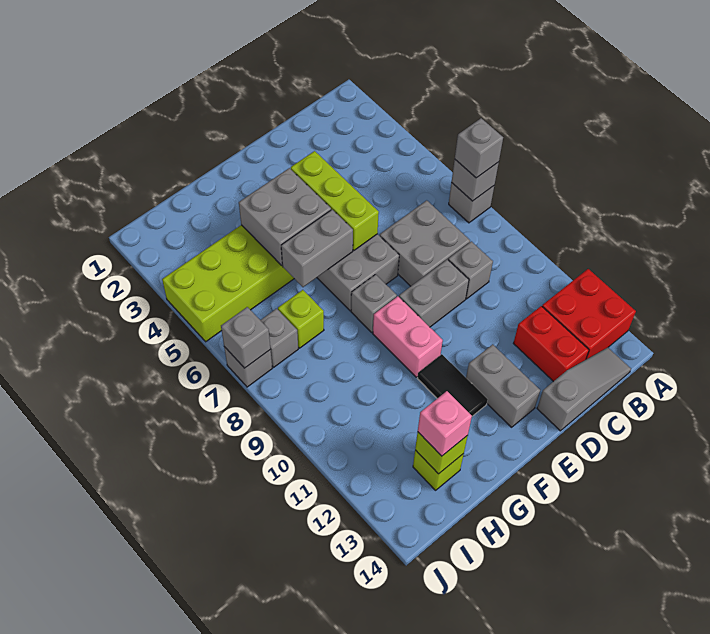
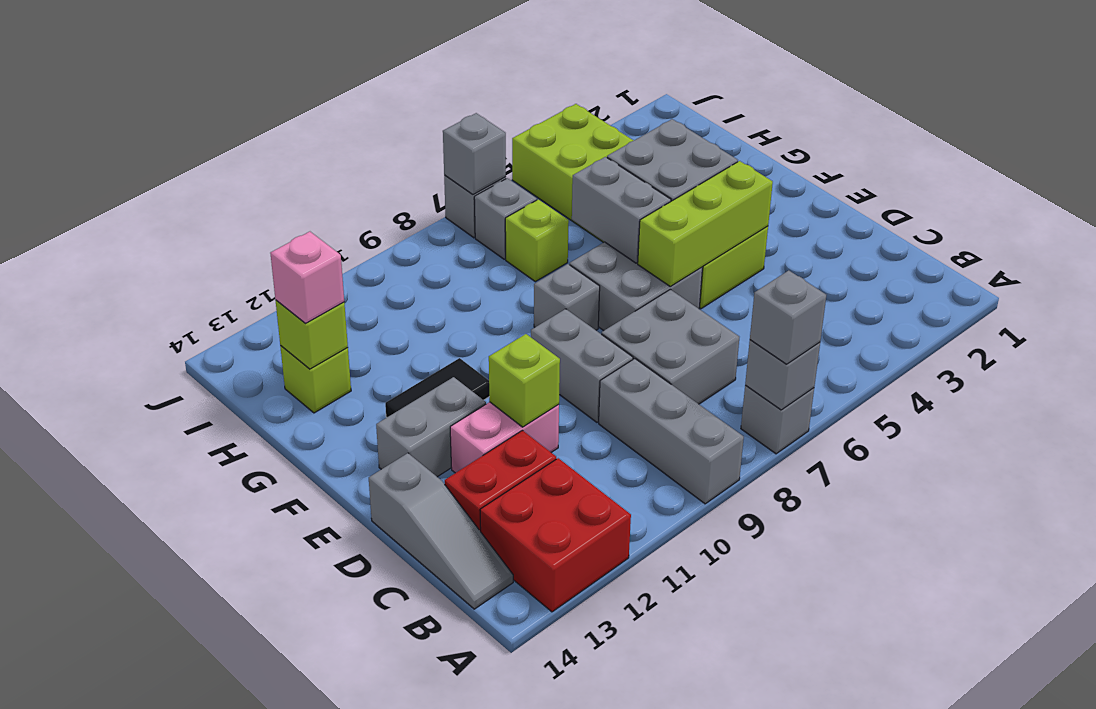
grey brick C9 level 1 -> grey brick A9:C9 level 1
none -> lime brick D11 level 2
pink brick F9:F10 level 1 -> pink brick D11:D12 level 1

